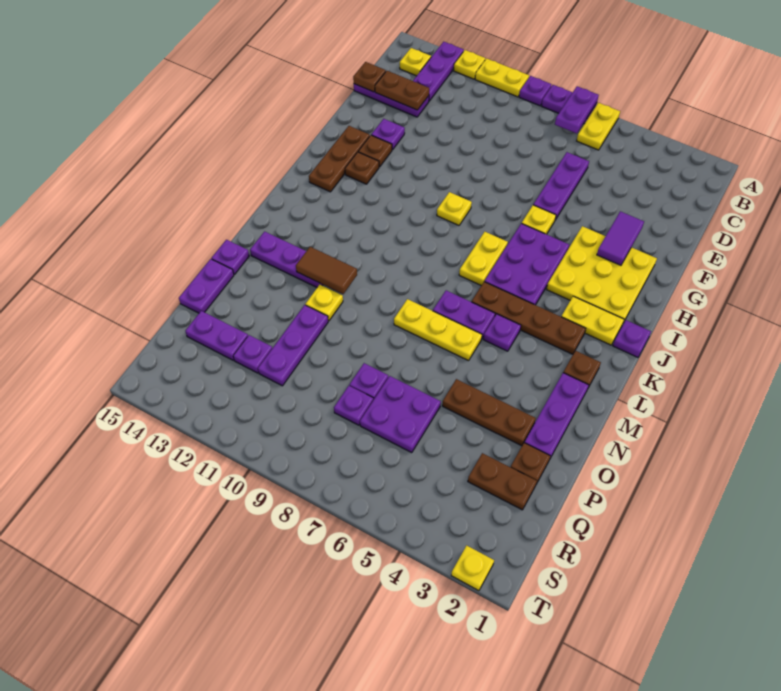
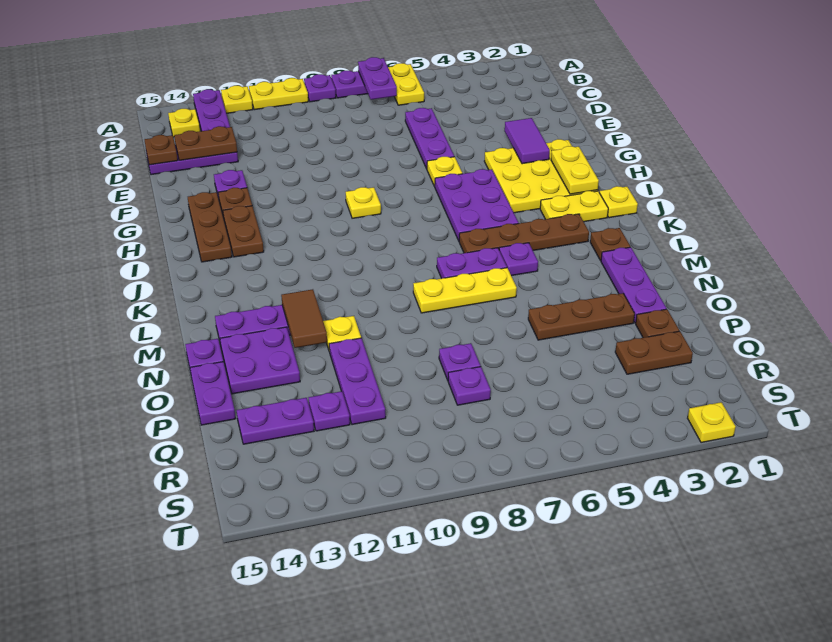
brown plate H13 level 1 -> brown plate H13:I13 level 1
yellow plate I7:J7 level 1 -> yellow plate H2:I2 level 2
purple plate J1 level 1 -> yellow plate J1 level 1
brown tile M11:M12 level 2 -> brown tile M12:N12 level 2
purple plate P6:Q7 level 1 -> purple plate N13:O14 level 1

